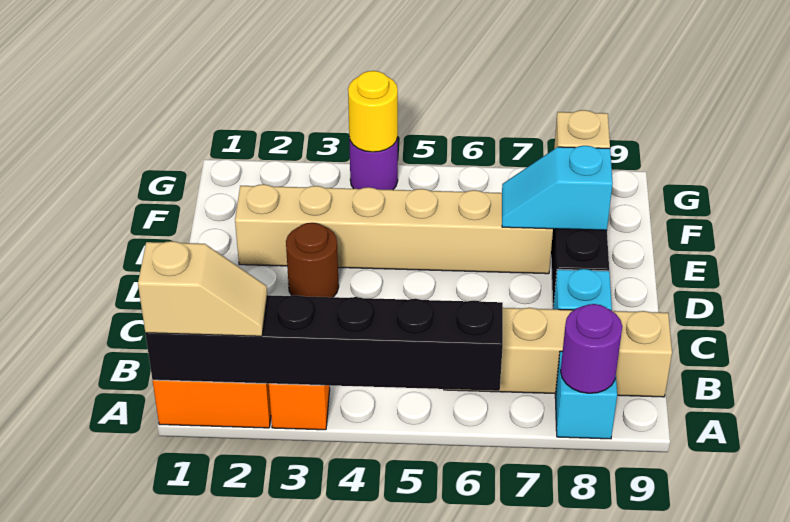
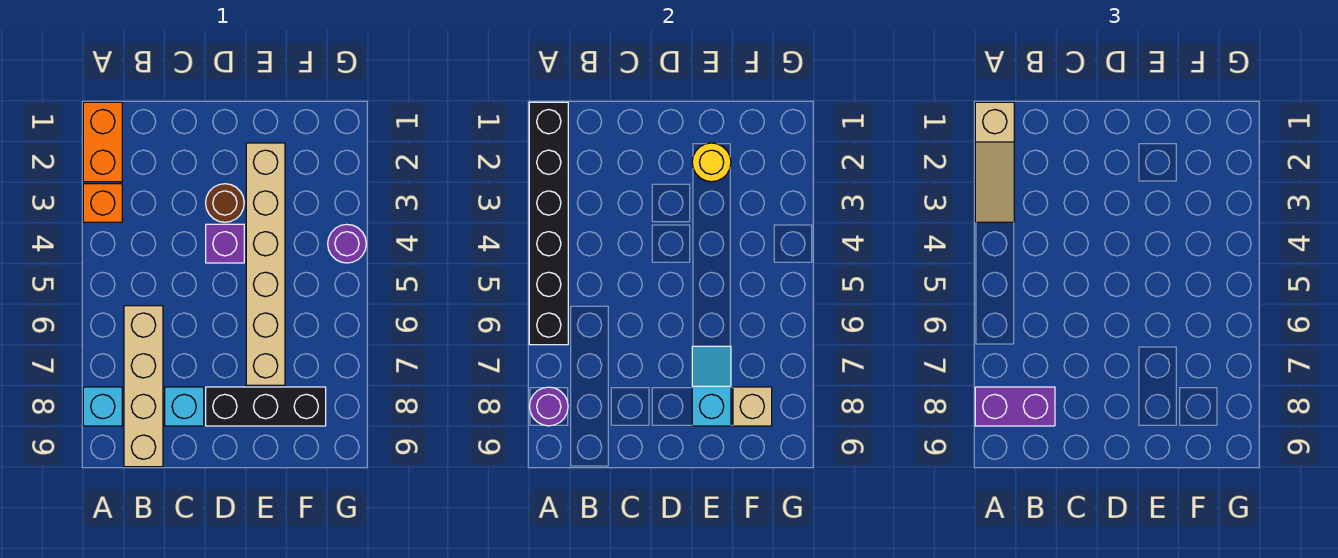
tan slope A1:A2 level 3 top 1 -> tan slope A1:A3 level 3 top 1
none -> purple brick A8:B8 level 3
none -> purple brick D4 level 1
yellow round brick G4 level 2 -> yellow round brick E2 level 2

